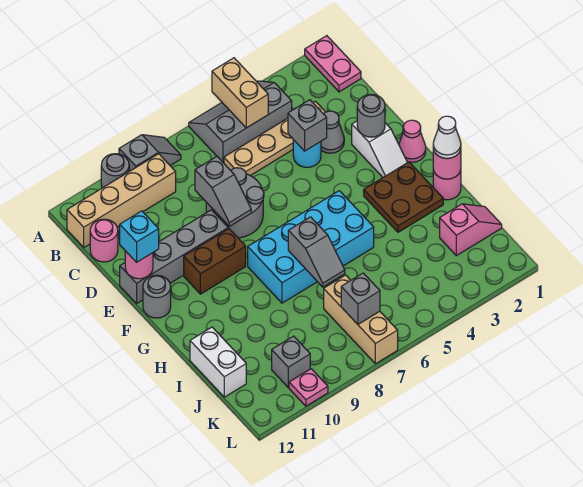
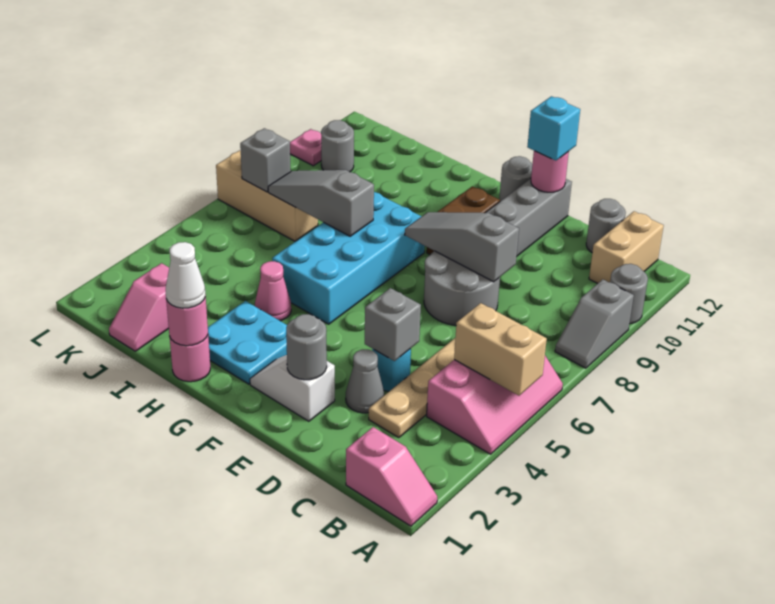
pink plate A1:B1 level 1 -> pink slope A1:B1 level 1 top B
grey slope A4:B6 level 1 top B -> pink slope A4:B6 level 1 top B
tan brick B9:B12 level 1 -> tan brick B11:B12 level 1
pink round brick C12 level 1 -> grey round brick C12 level 1
grey slope D8:E8 level 2 top D -> grey slope D8:F8 level 2 top D
pink cone F1 level 1 -> pink cone H4 level 1
brown plate G2:H3 level 1 -> cyan plate G2:H3 level 1
grey slope H7:I7 level 2 top H -> grey slope H7:J7 level 2 top H
white brick I12:J12 level 1 -> none
grey brick K10 level 1 -> grey round brick K10 level 1

